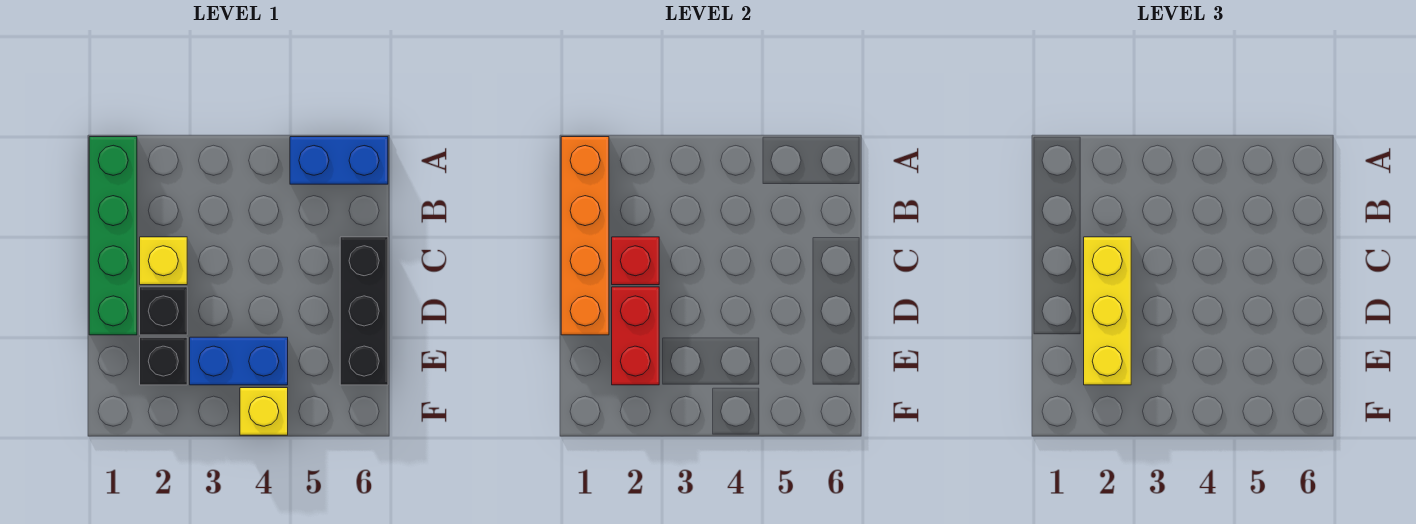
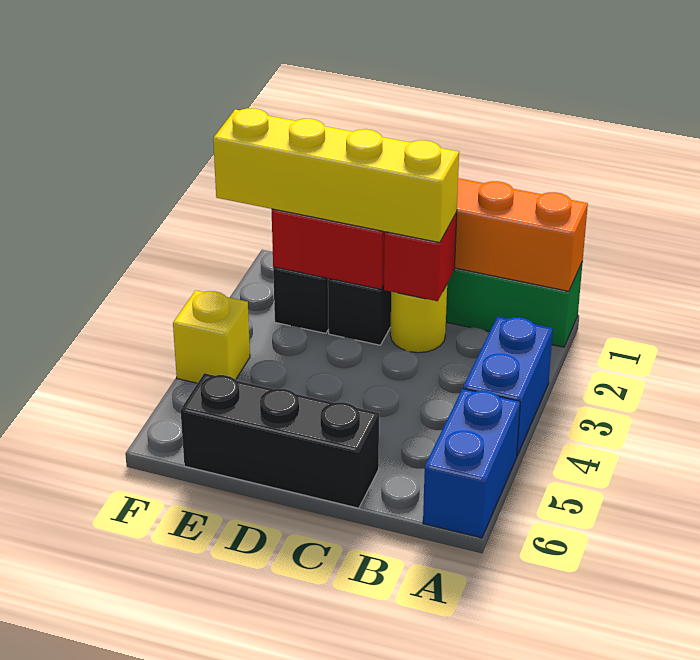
yellow brick C2 level 1 -> yellow round brick C2 level 1
yellow brick C2:E2 level 3 -> yellow brick C2:F2 level 3
blue brick E3:E4 level 1 -> blue brick A3:A4 level 1

